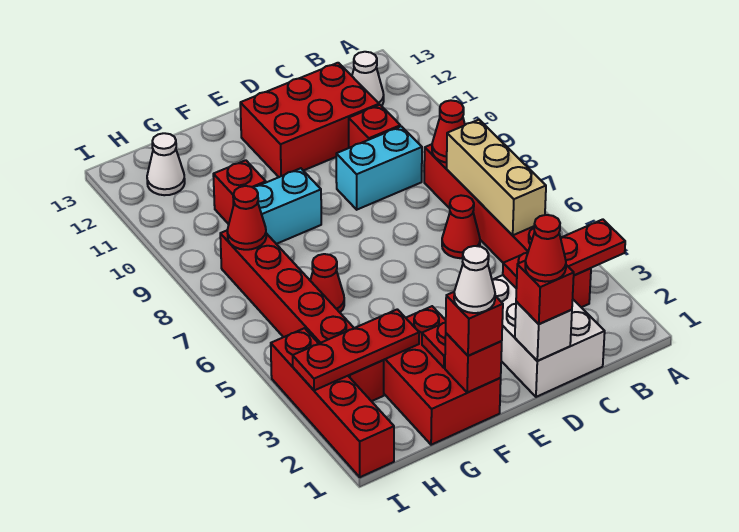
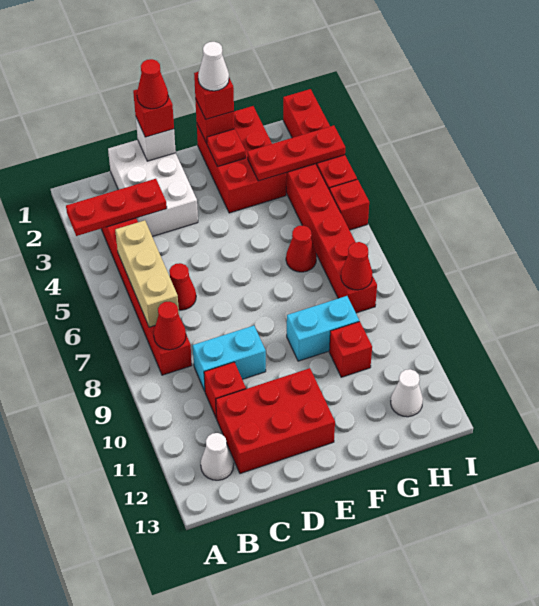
none -> red brick I5 level 1

